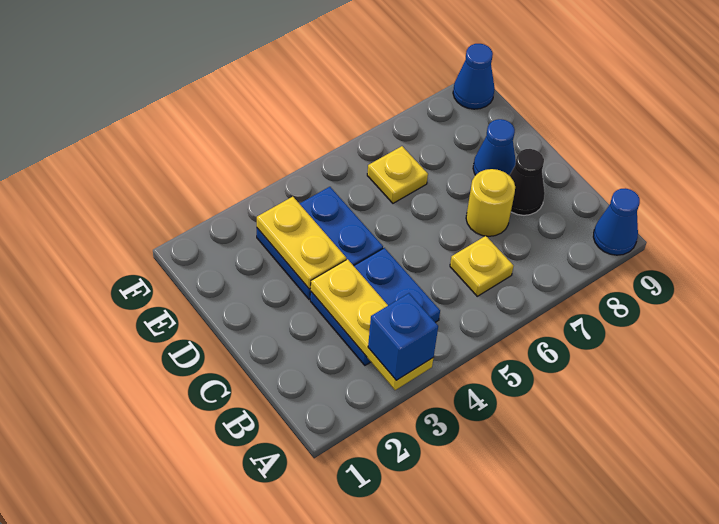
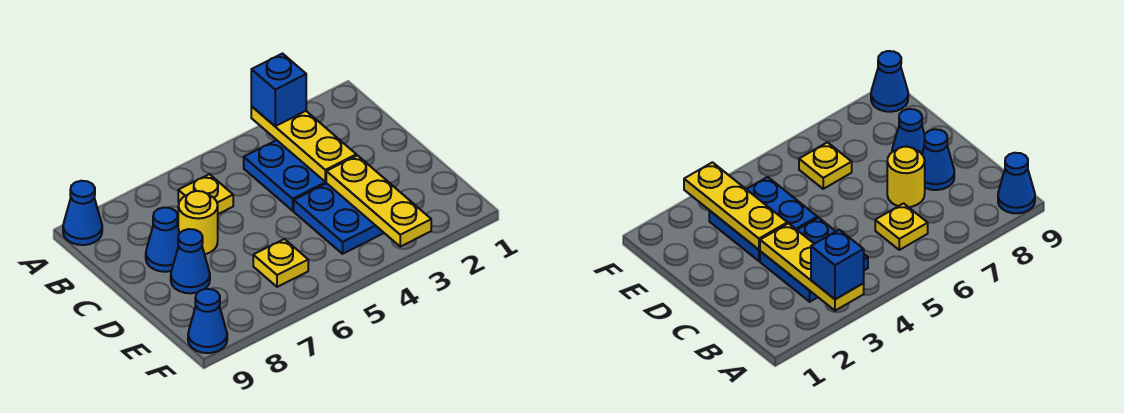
black cone C8 level 1 -> blue cone C8 level 1
yellow plate D3:E3 level 2 -> yellow plate D3:F3 level 2

